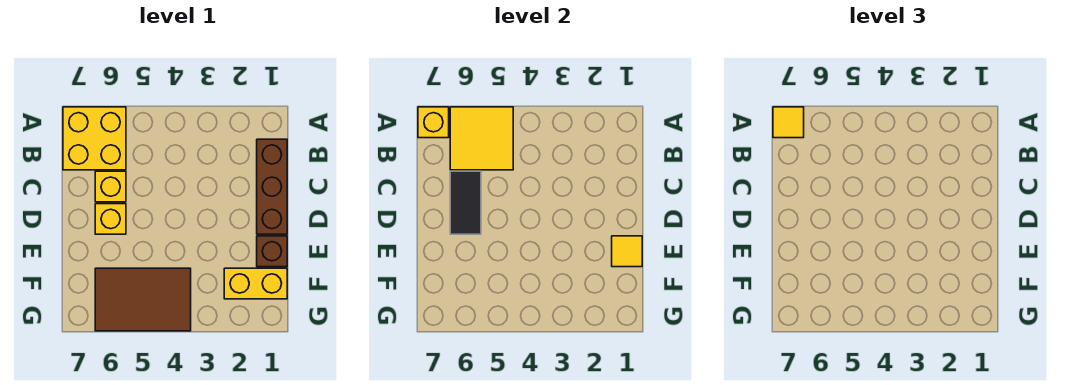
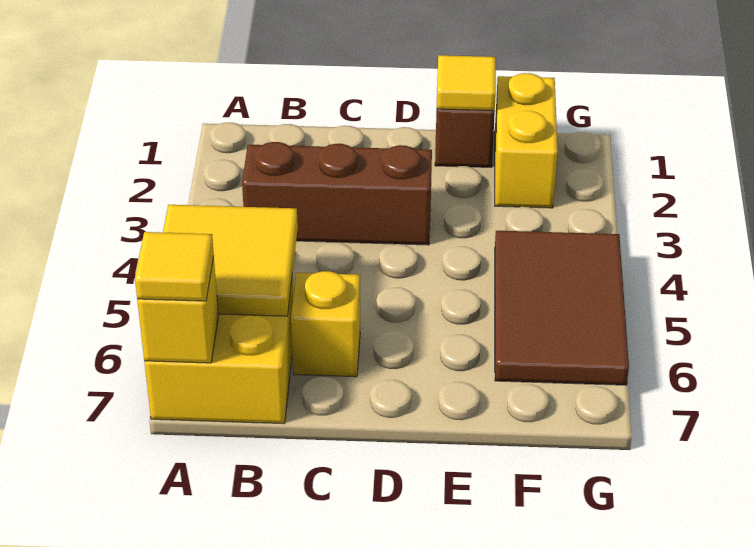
brown brick B1:D1 level 1 -> brown brick B3:D3 level 1
black tile C6:D6 level 2 -> none
yellow brick D6 level 1 -> none

